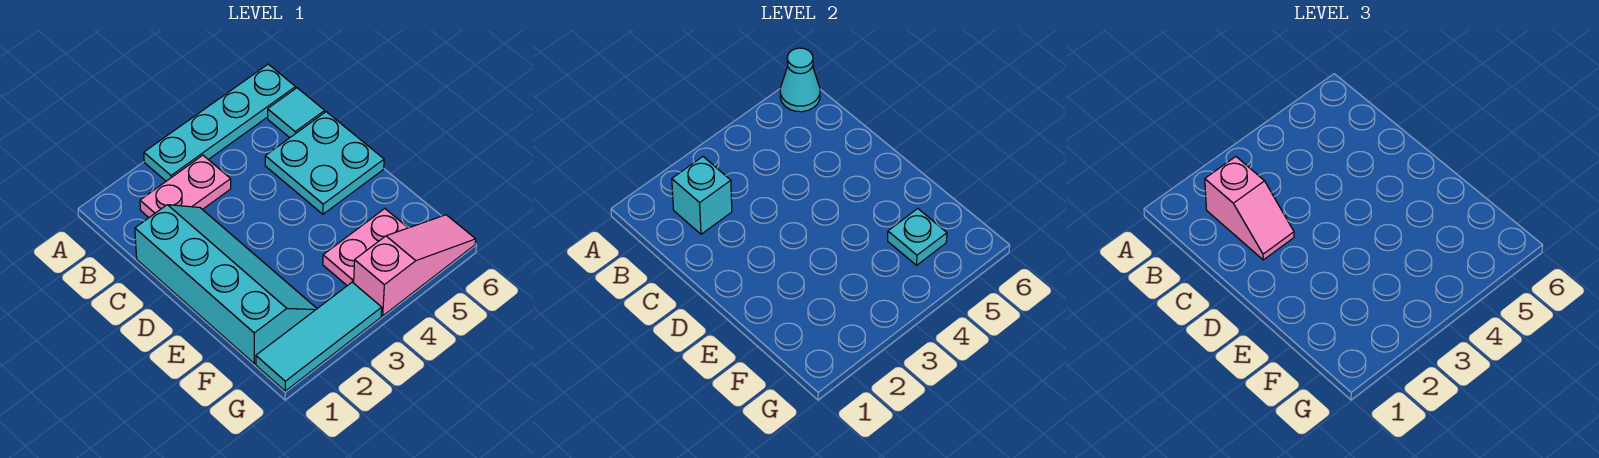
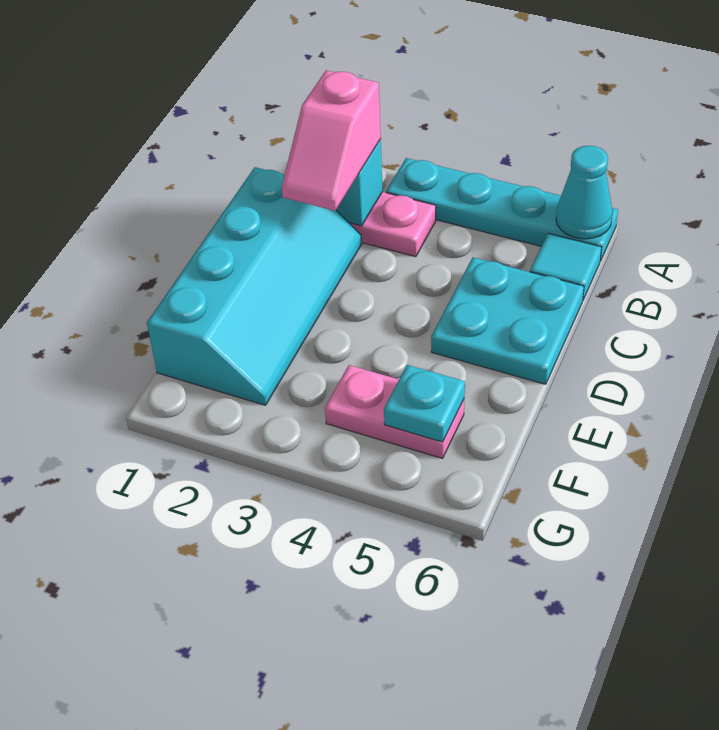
cyan tile G1:G3 level 1 -> none
pink slope G4:G6 level 1 top 4 -> none

